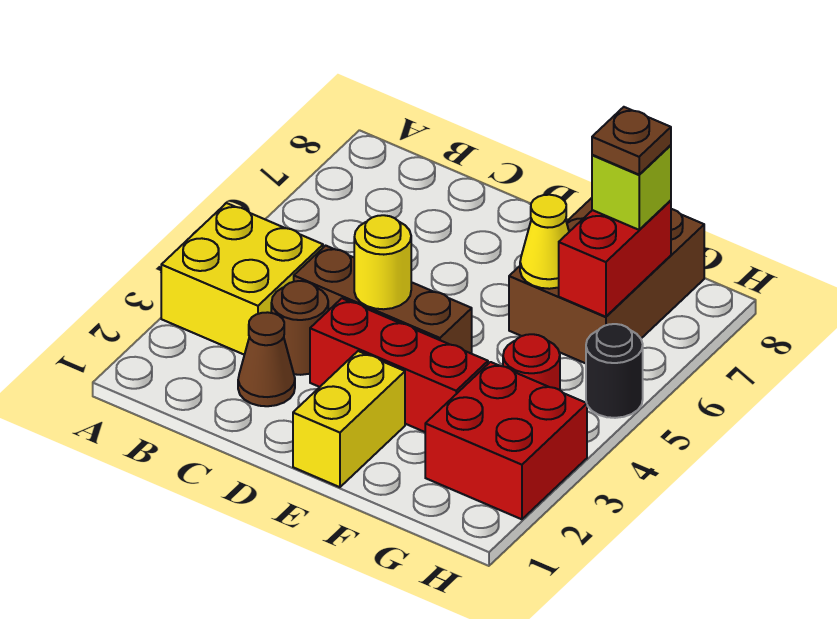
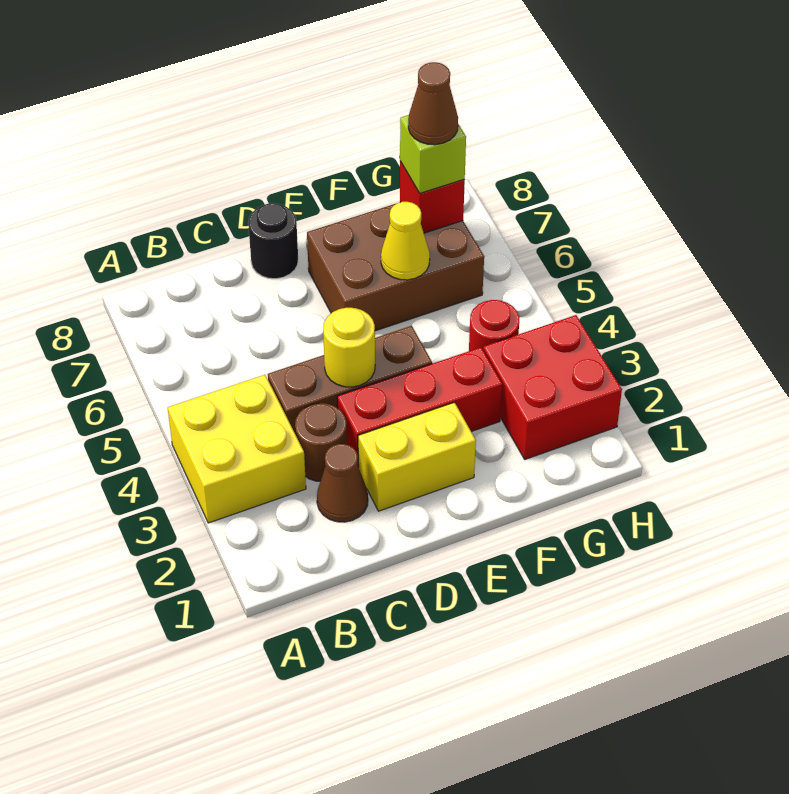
yellow brick E1:E2 level 1 -> yellow brick D2:E2 level 1
brown brick F6:G8 level 1 -> brown brick E6:G7 level 1
red brick G6:G7 level 2 -> red brick G7 level 2
brown plate G7 level 4 -> brown cone G7 level 4
black round brick H5 level 1 -> black round brick D8 level 1

